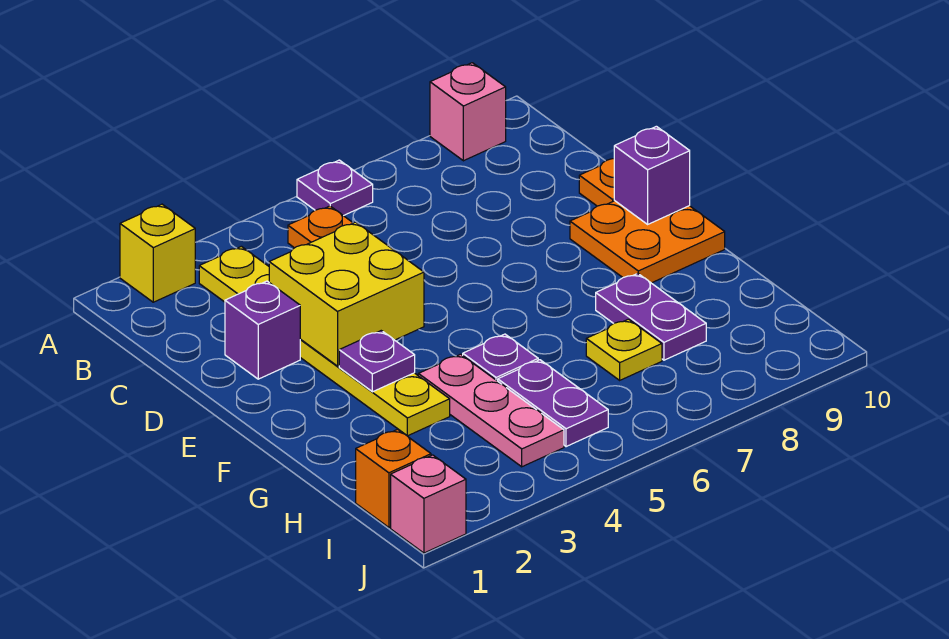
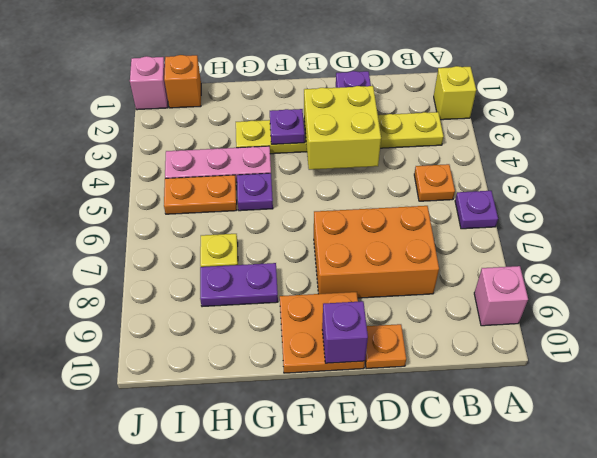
none -> orange brick C7:E8 level 1
purple plate H5:I5 level 1 -> orange plate H5:I5 level 1

